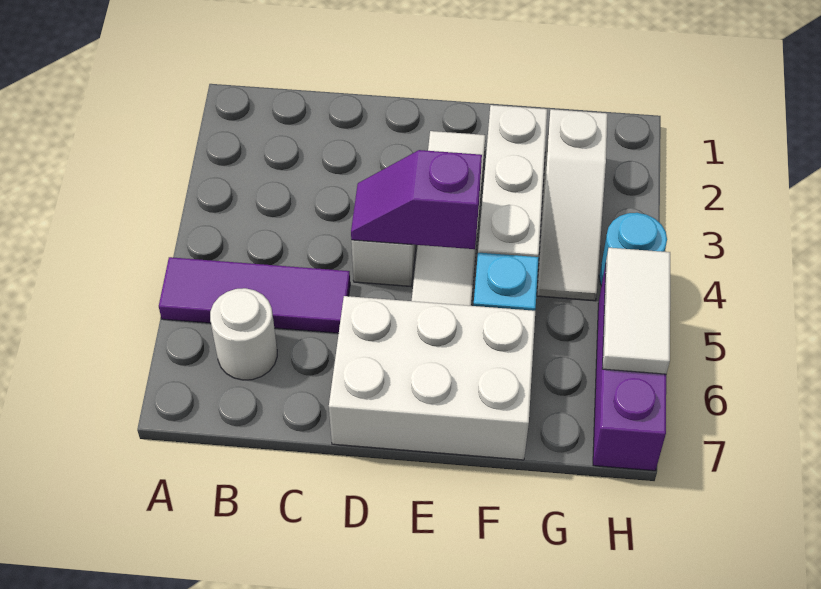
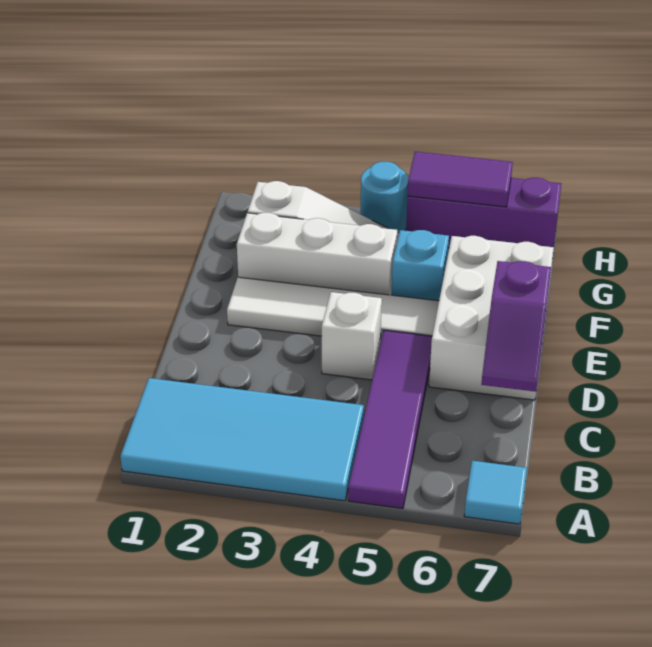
none -> cyan tile A1:B4 level 1
purple tile A5:C5 level 1 -> purple tile A5:D5 level 1
none -> cyan tile A7 level 1
white round brick B6 level 1 -> none
purple slope D4:E4 level 2 top E -> purple slope C7:D7 level 2 top D
white tile H5:H6 level 2 -> purple tile H5:H6 level 2

